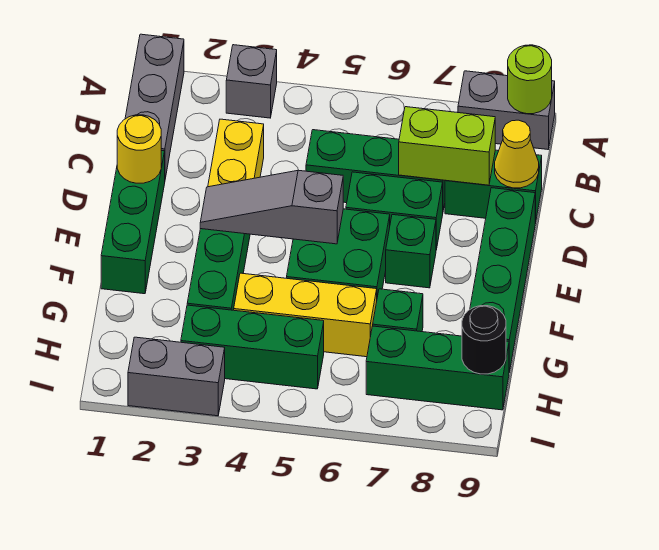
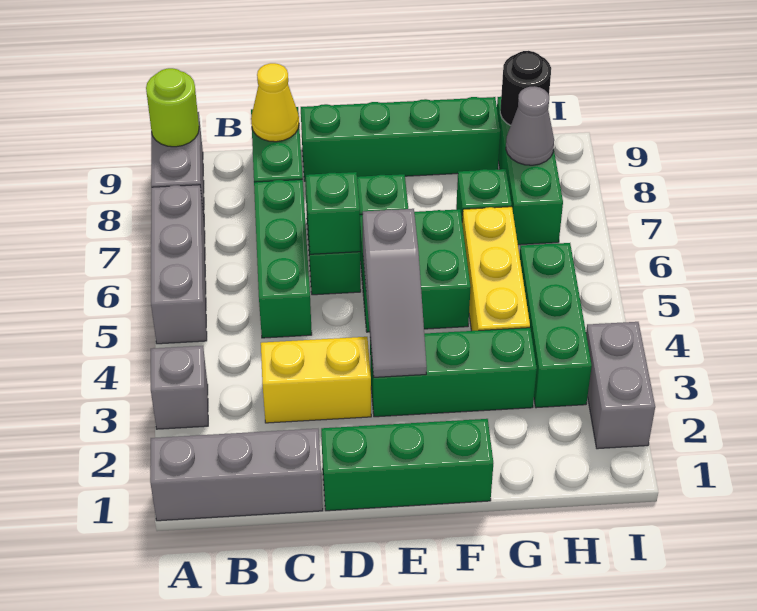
none -> grey brick A5:A7 level 1
lime brick C7:C8 level 2 -> none
yellow round brick D1 level 2 -> none
none -> green brick D6 level 2
none -> grey cone H8 level 2

